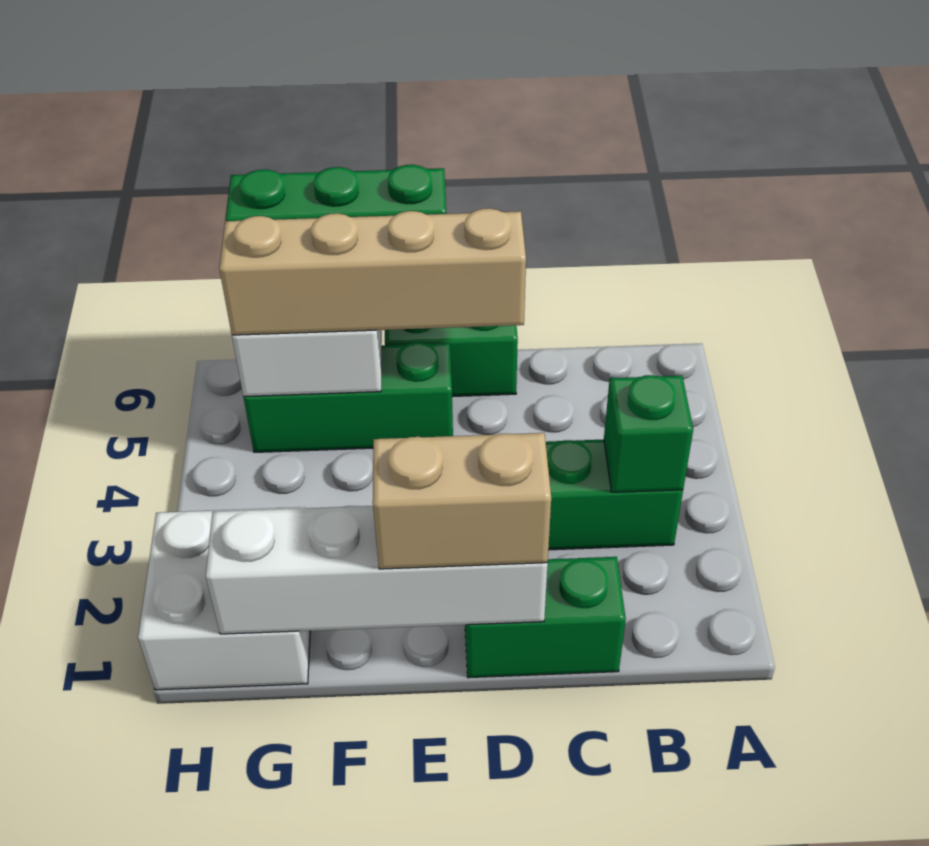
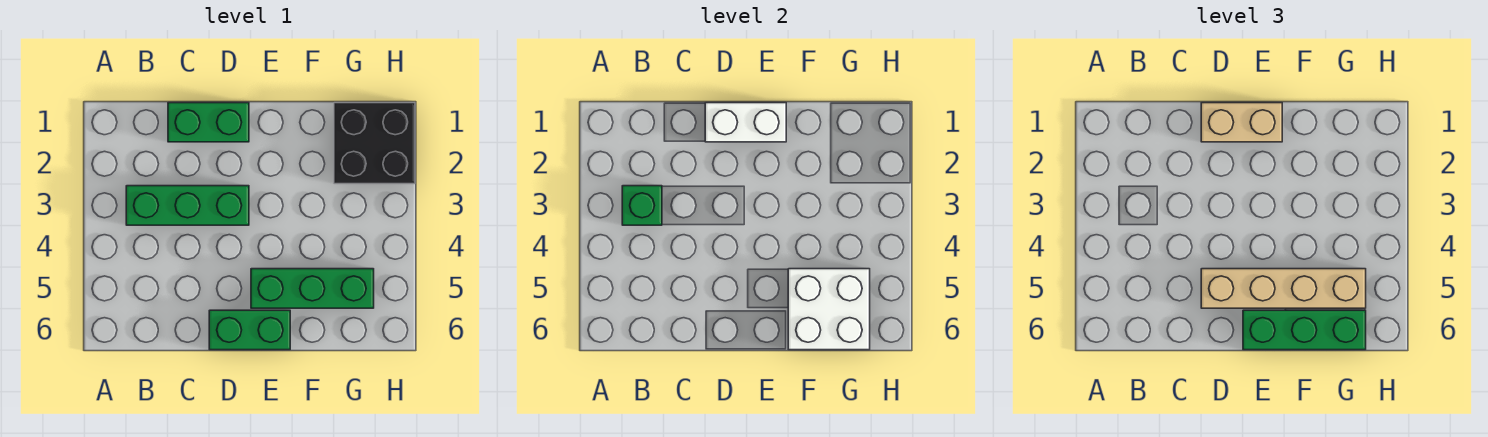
white brick D1:G1 level 2 -> white brick D1:E1 level 2
white brick G1:H2 level 1 -> black brick G1:H2 level 1

